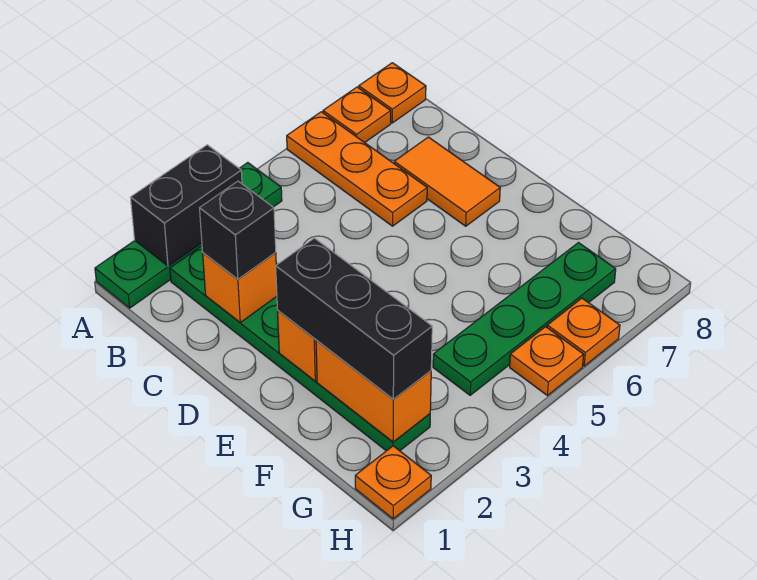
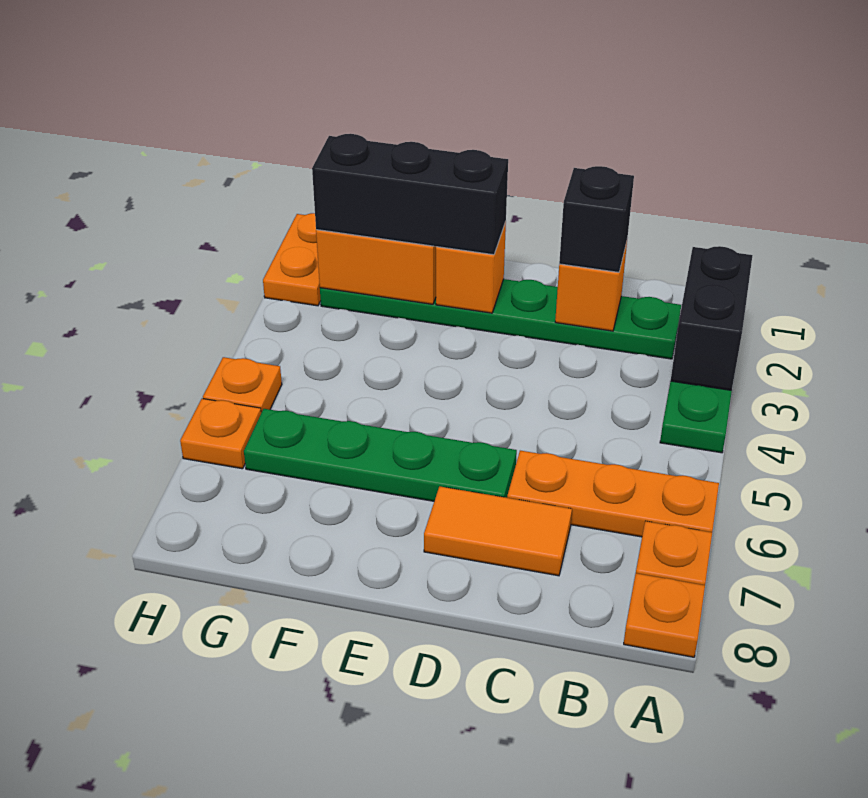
green plate G4:G7 level 1 -> green plate D6:G6 level 1
orange plate H1 level 1 -> orange plate H1:H2 level 1

